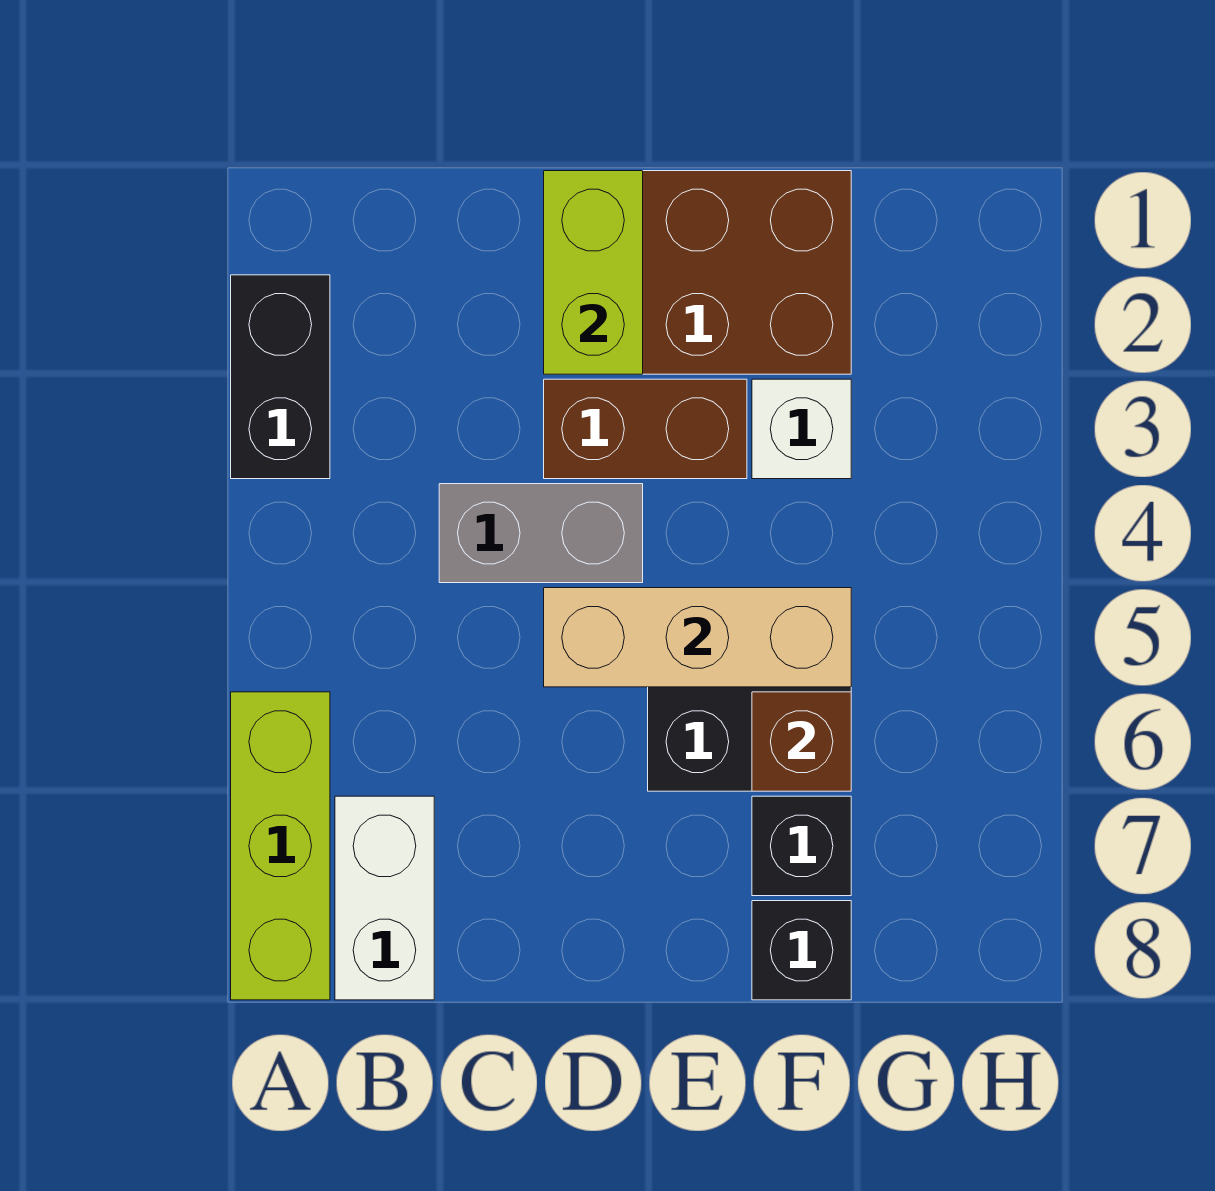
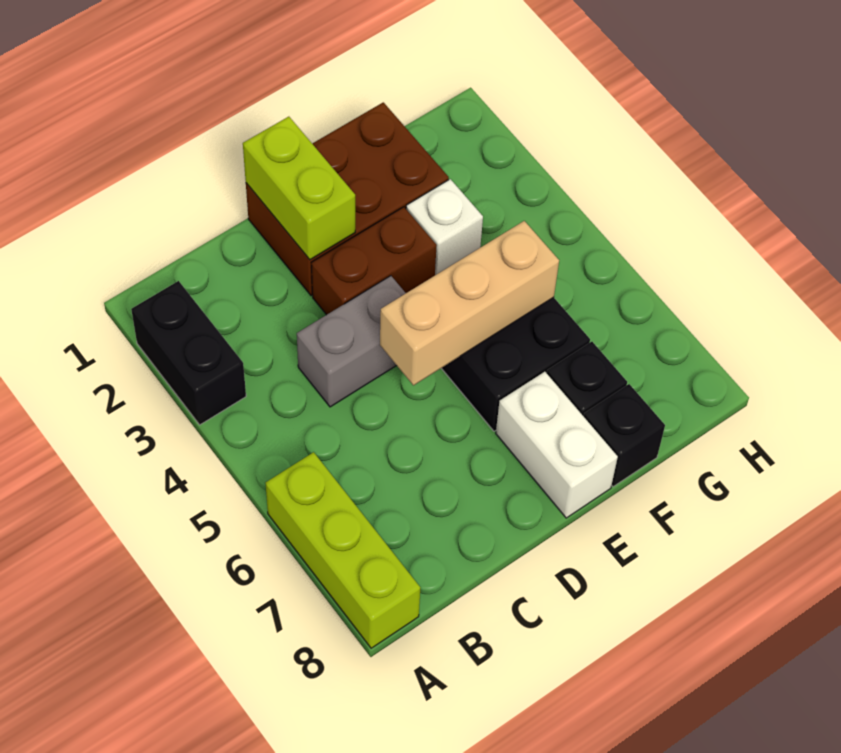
white brick B7:B8 level 1 -> white brick E7:E8 level 1
brown brick F6 level 2 -> none

